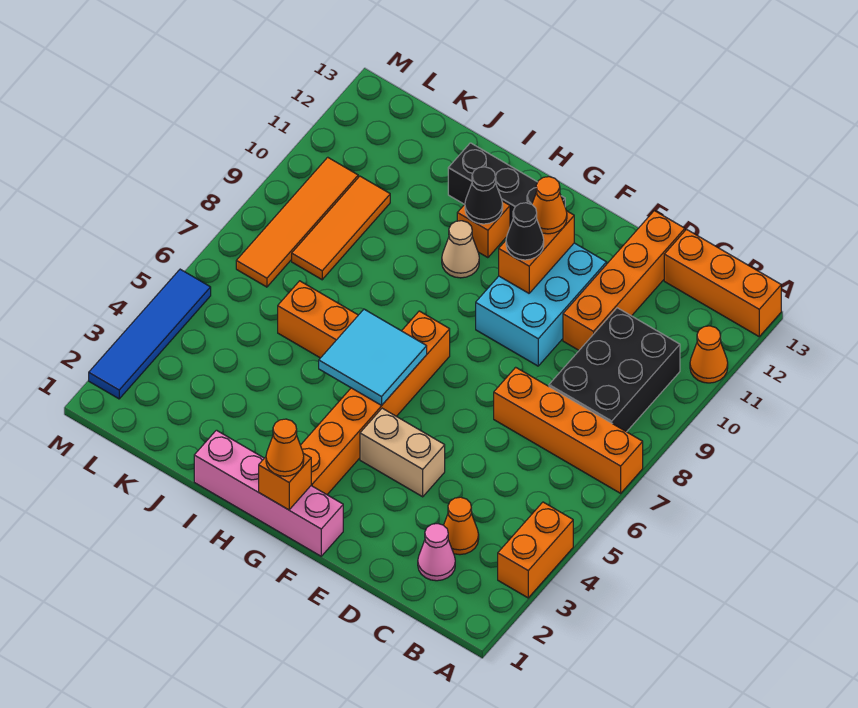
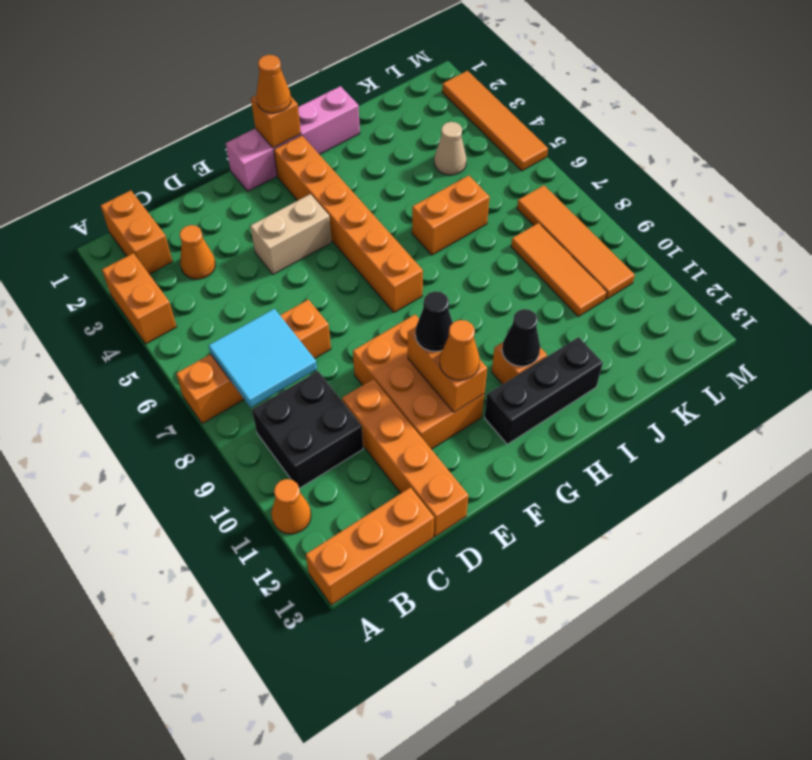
none -> orange brick B1:B2 level 1
black brick B8:C10 level 1 -> black brick B9:C10 level 1
pink cone C2 level 1 -> none
cyan brick E9:F11 level 1 -> orange brick E9:F11 level 1
cyan tile G5:H6 level 2 -> cyan tile B7:C8 level 2
tan cone H10 level 1 -> tan cone K4 level 1
blue tile M2:M5 level 1 -> orange tile M2:M5 level 1

